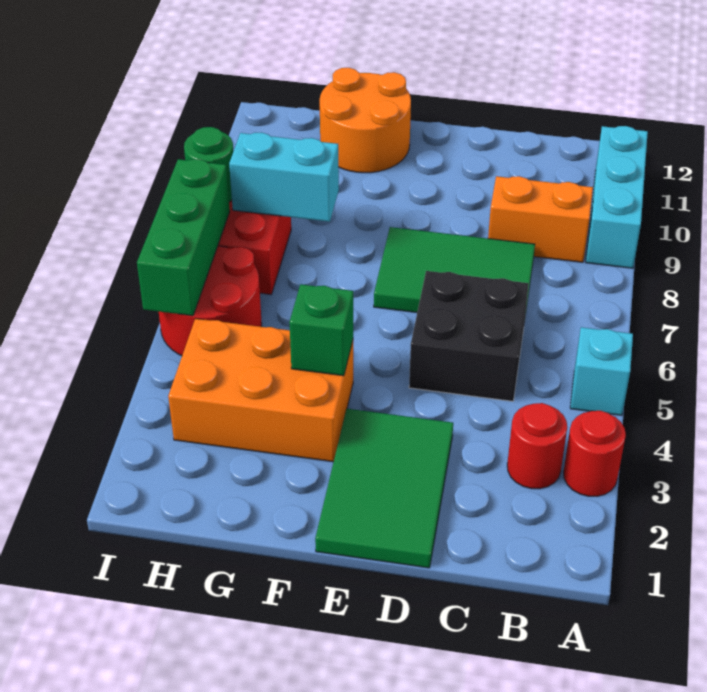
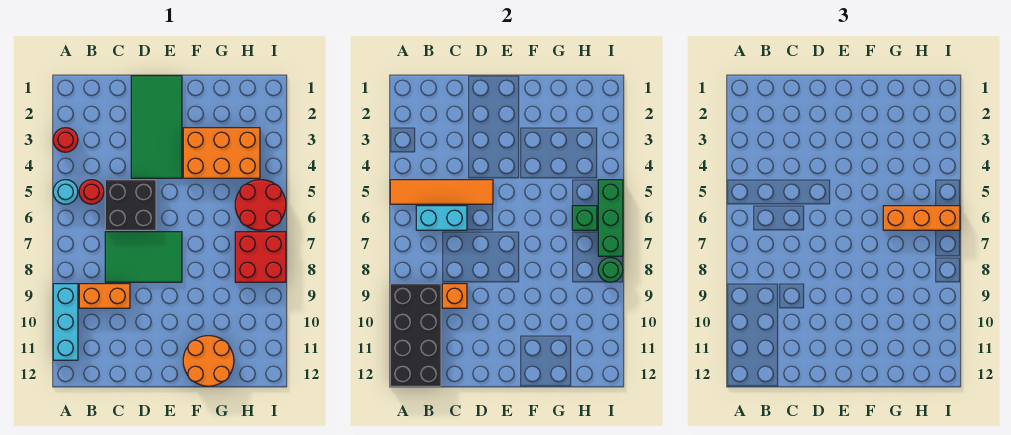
cyan brick A5 level 1 -> cyan round brick A5 level 1
none -> orange tile A5:D5 level 2
none -> black brick A9:B12 level 2
red round brick B3 level 1 -> red round brick B5 level 1
none -> orange brick C9 level 2
green tile D1:E3 level 1 -> green tile D1:E4 level 1
green brick F4 level 2 -> green brick H6 level 2
none -> orange brick G6:I6 level 3
cyan brick G8:H8 level 2 -> cyan brick B6:C6 level 2

